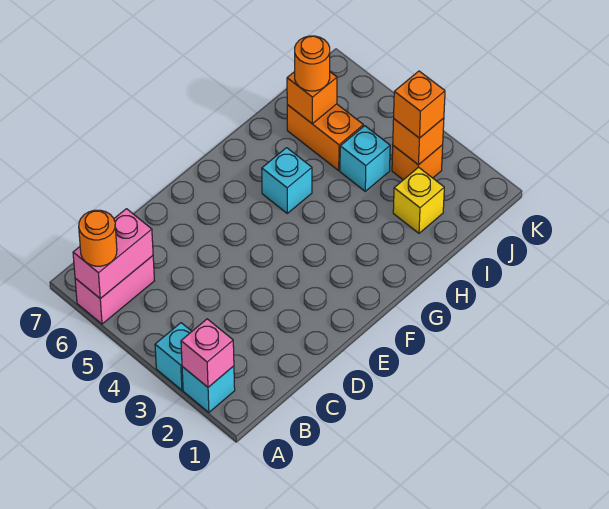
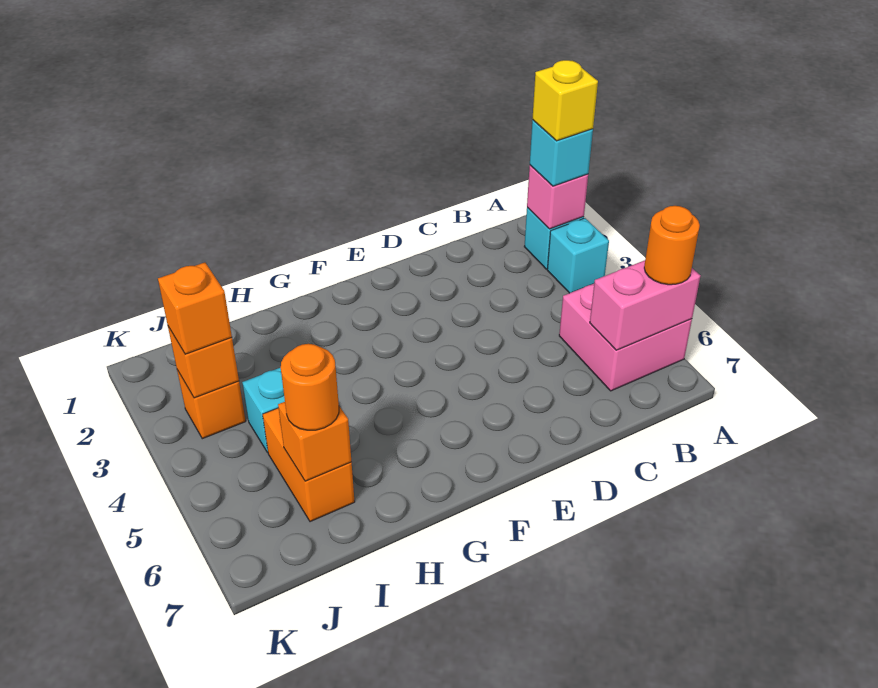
pink brick A6:B6 level 1 -> pink brick A5:B6 level 1
cyan brick G5 level 1 -> cyan brick A2 level 3
yellow brick I2 level 1 -> yellow brick A2 level 4

